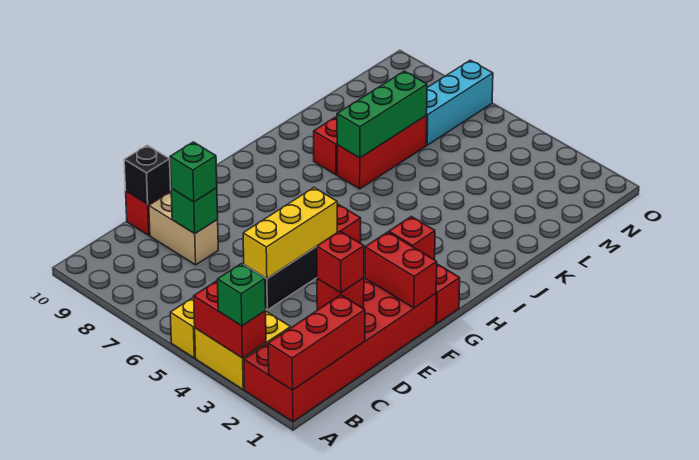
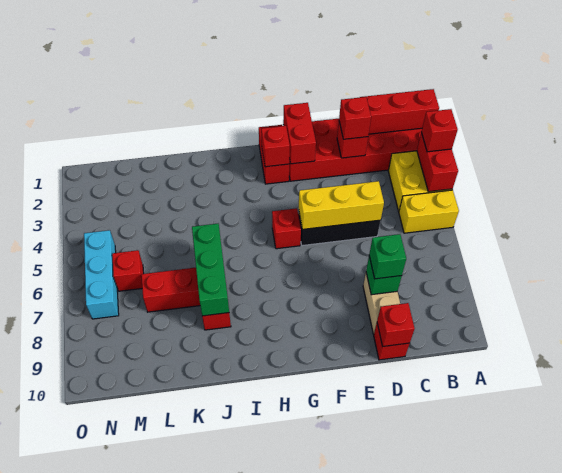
green brick A3 level 3 -> red brick A3 level 3
black brick D10 level 2 -> red brick D10 level 2
green brick J7:L7 level 2 -> green brick J6:J8 level 2
none -> red brick M6 level 1
cyan brick M7:O7 level 1 -> cyan brick N5:N7 level 1

